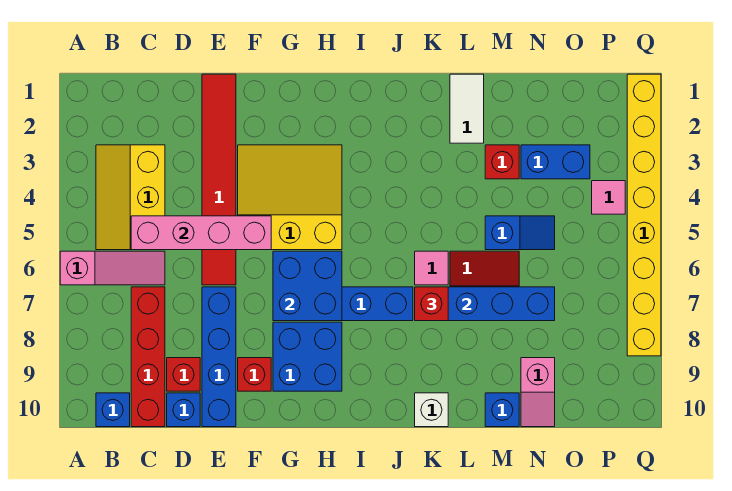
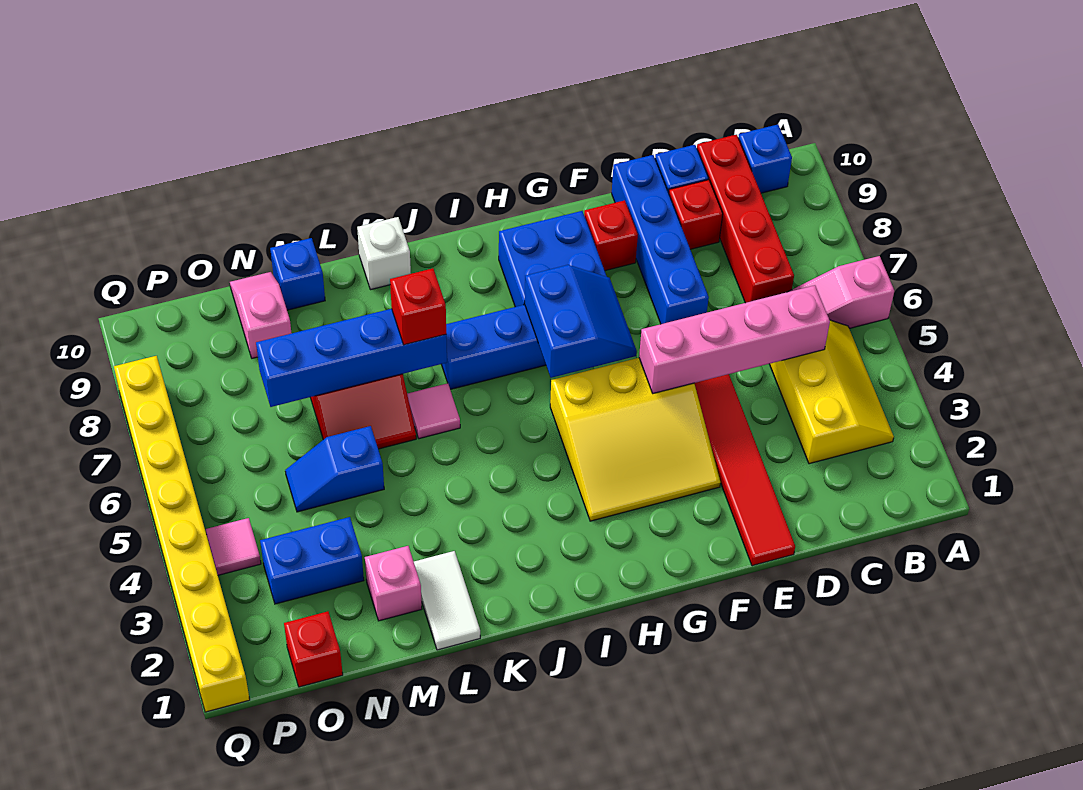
blue brick G6:H7 level 2 -> blue slope G6:H7 level 2 top H
none -> pink brick M2 level 1
red brick M3 level 1 -> red brick O1 level 1

